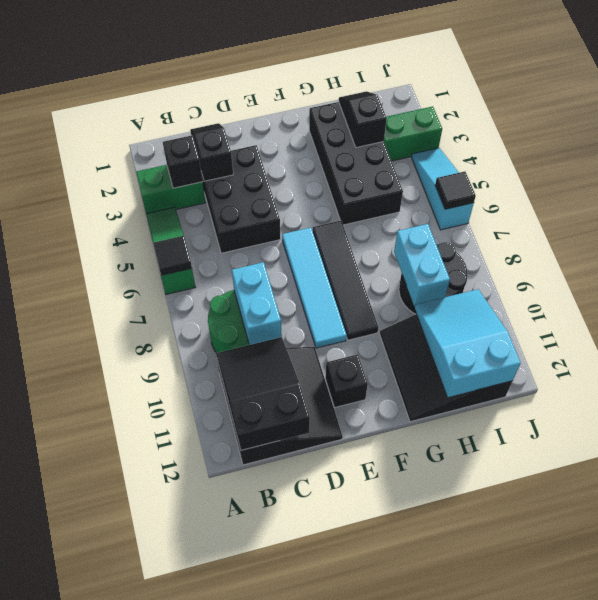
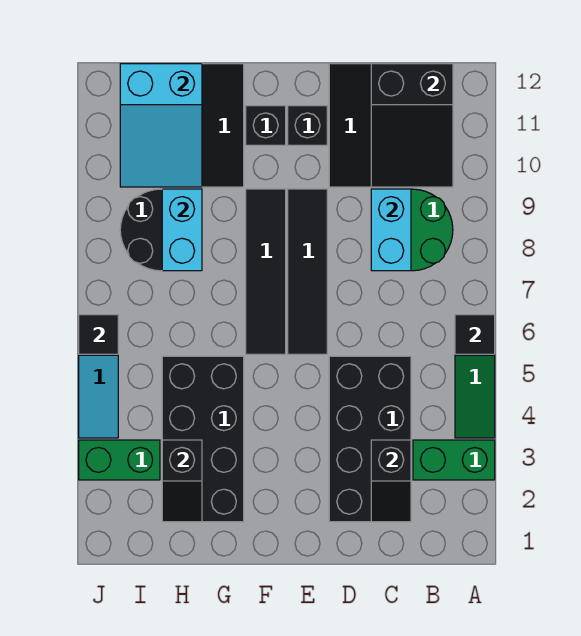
black brick B3 level 2 -> black brick F11 level 1
black brick C3:D5 level 1 -> black brick C2:D5 level 1
cyan tile E6:E9 level 1 -> black tile E6:E9 level 1

